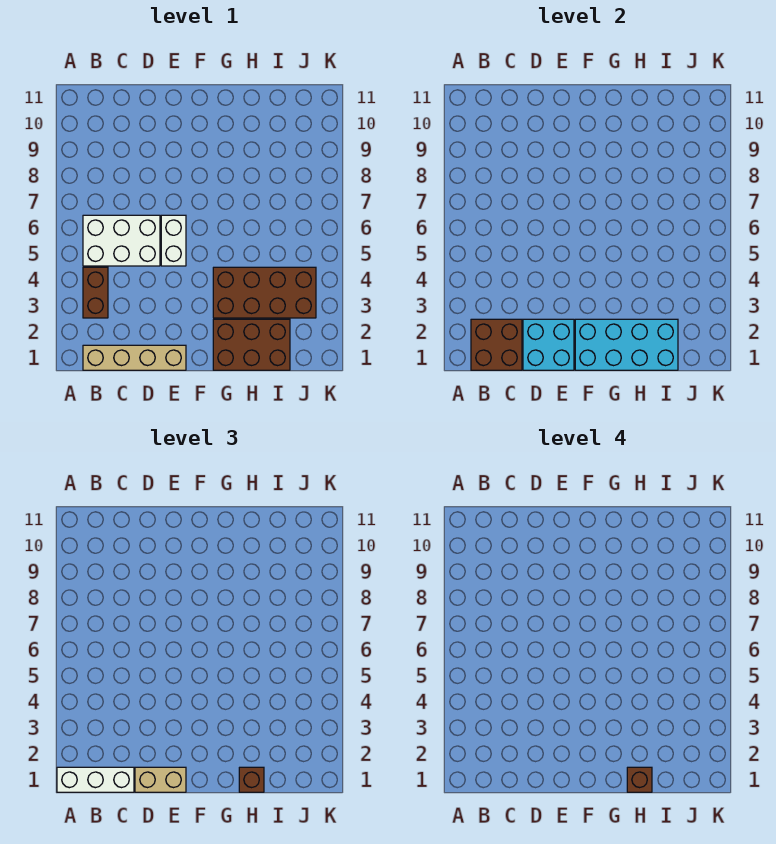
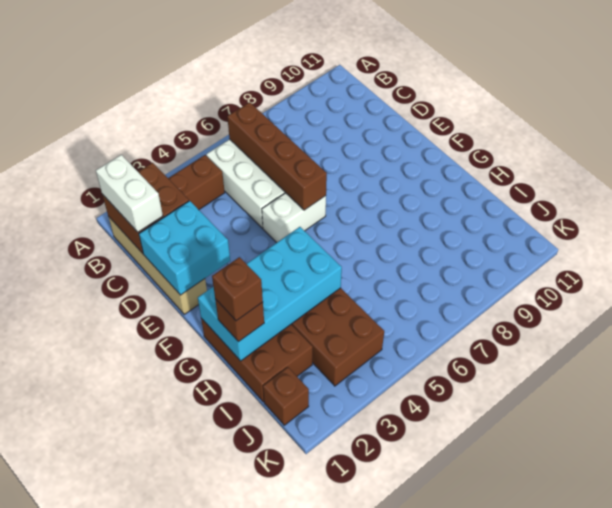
white brick A1:C1 level 3 -> white brick B1:C1 level 3
none -> brown brick B6:E6 level 2
tan brick D1:E1 level 3 -> none
cyan brick F1:I2 level 2 -> cyan brick G1:H4 level 2
none -> brown brick J1 level 1

